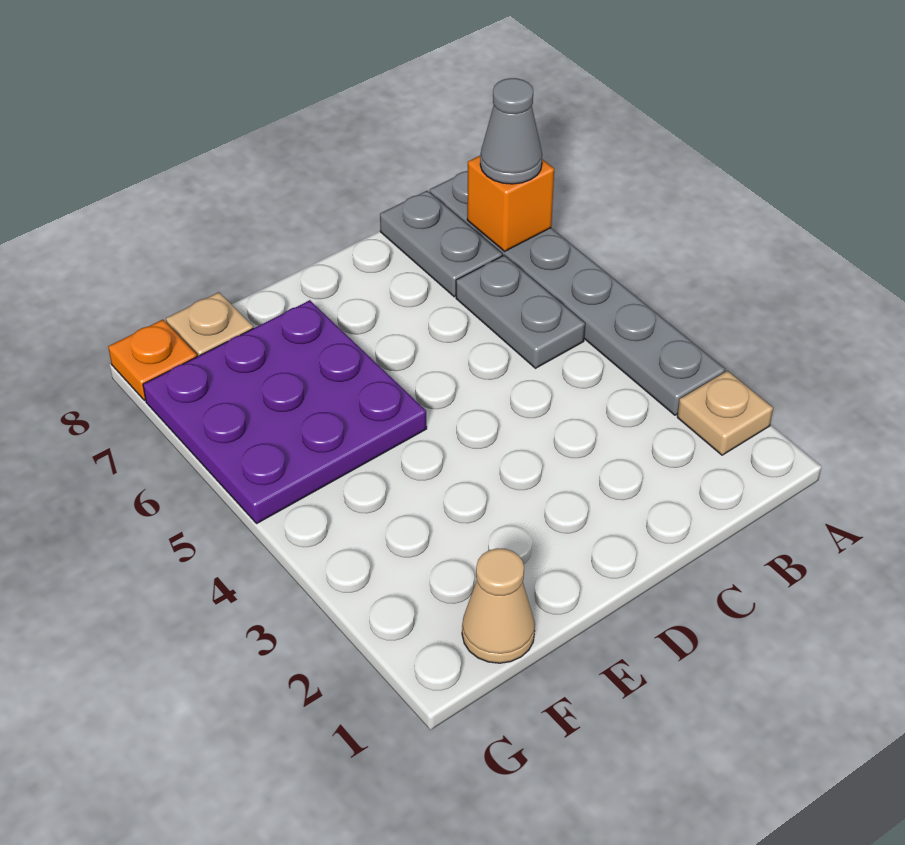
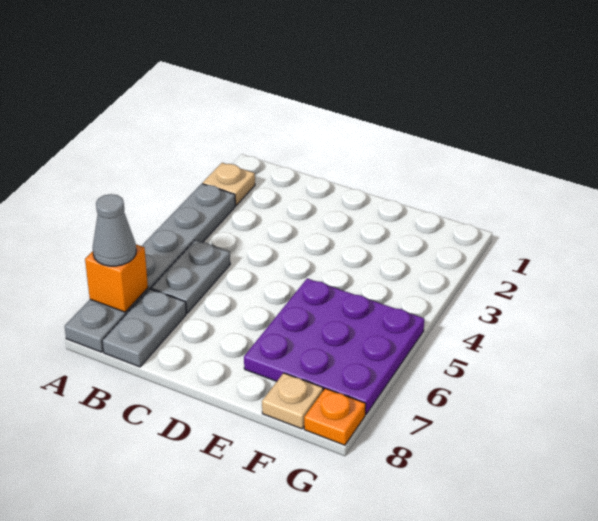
tan cone F1 level 1 -> none

